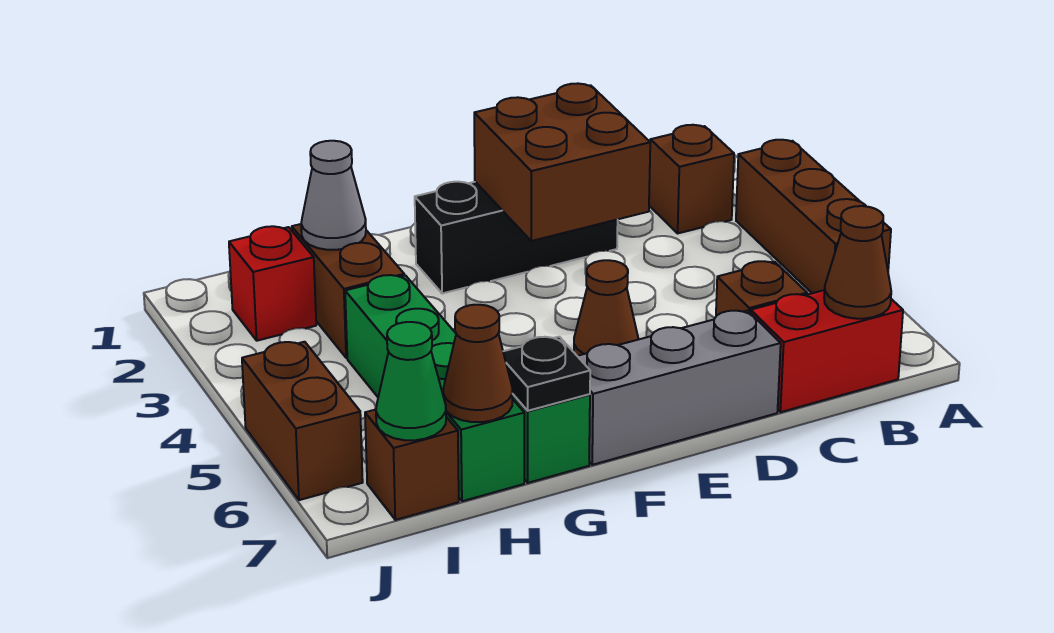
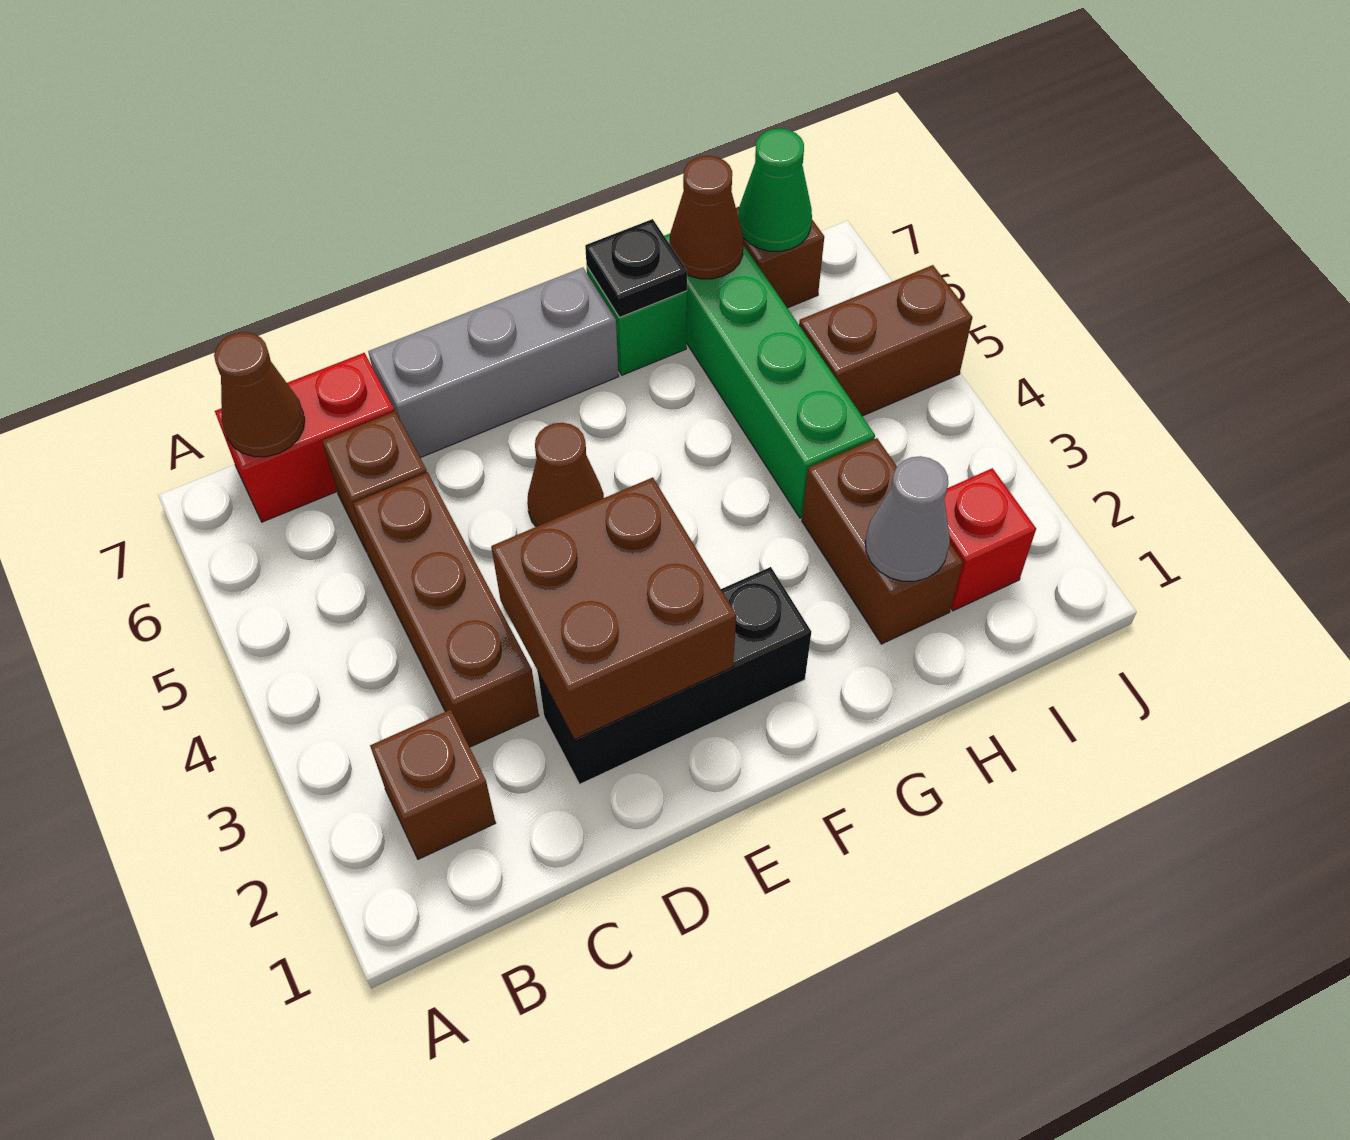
brown brick A3:A5 level 1 -> brown brick C3:C5 level 1
brown brick J5:J6 level 1 -> brown brick I5:J5 level 1

